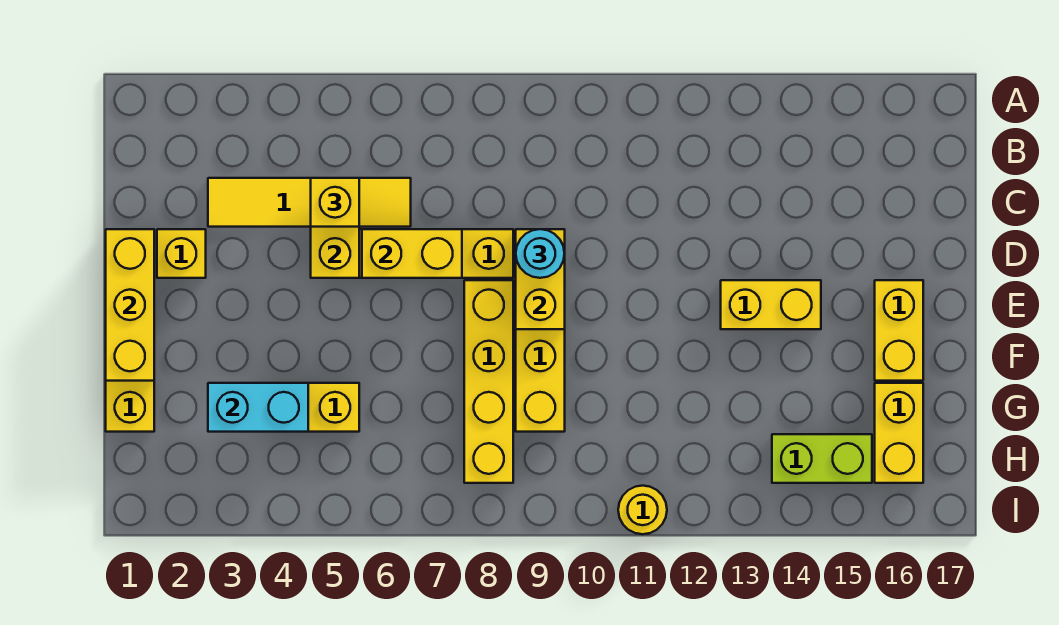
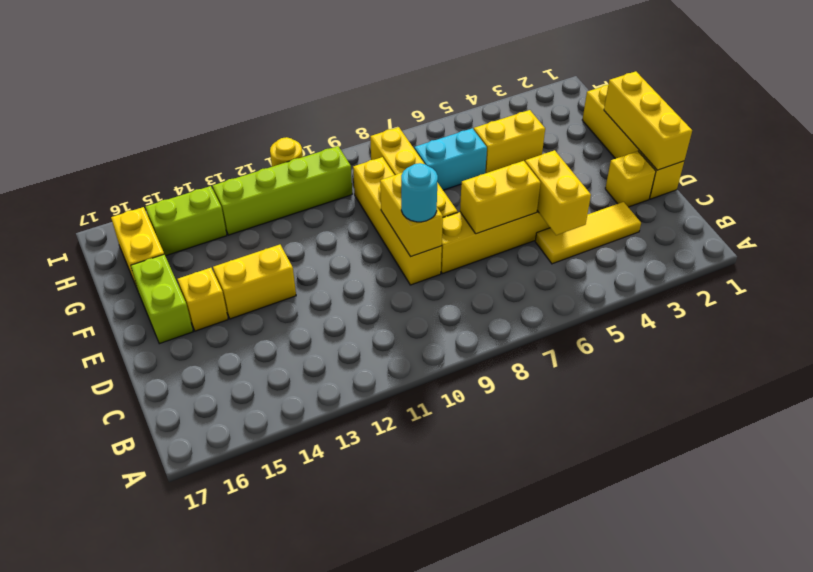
yellow tile C3:C6 level 1 -> yellow tile C3:C5 level 1
yellow brick C5 level 3 -> yellow brick E15 level 1
yellow brick E16:F16 level 1 -> lime brick E16:F16 level 1
cyan brick G3:G4 level 2 -> cyan brick G6:G7 level 1
none -> lime brick H10:H13 level 1

